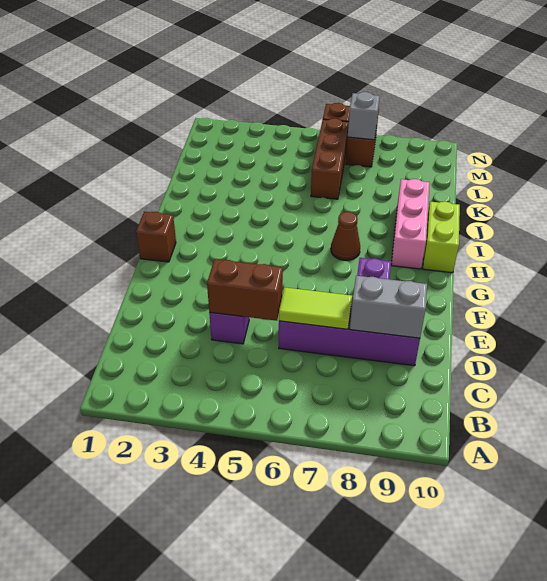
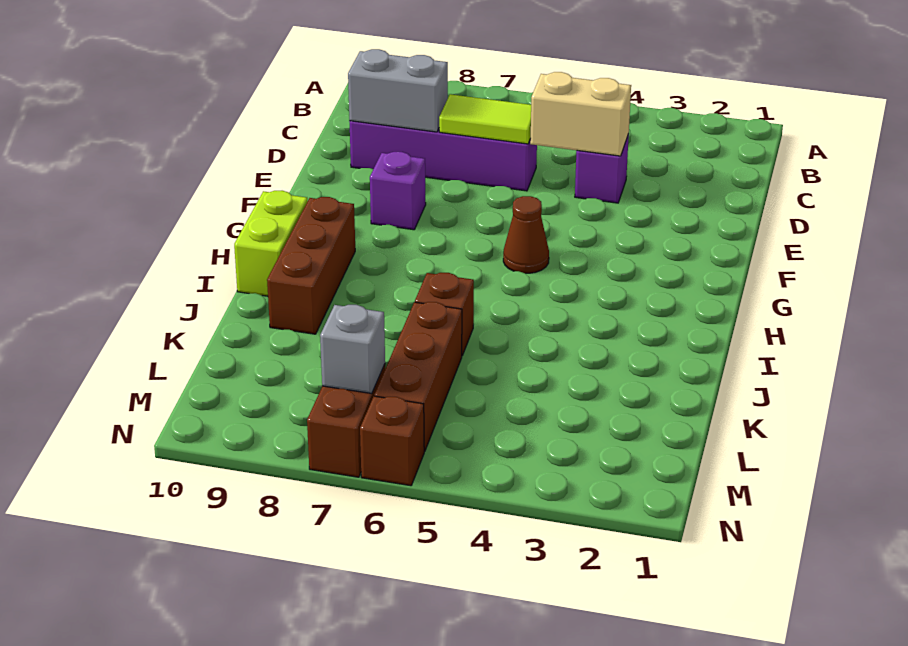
brown brick D4:D5 level 2 -> tan brick D4:D5 level 2
brown brick G1 level 1 -> brown brick J6 level 1
brown cone H7 level 1 -> brown cone G5 level 1
pink brick H9:J9 level 1 -> brown brick H9:J9 level 1

